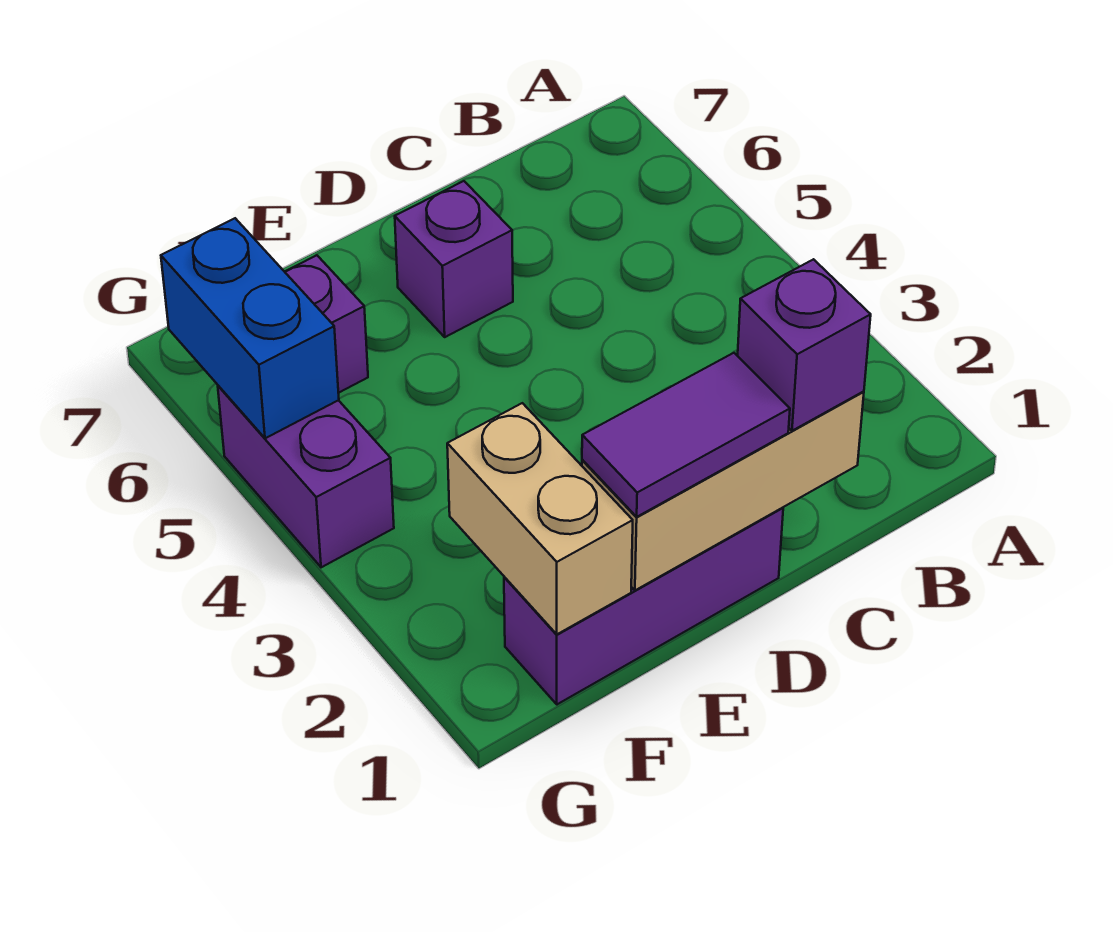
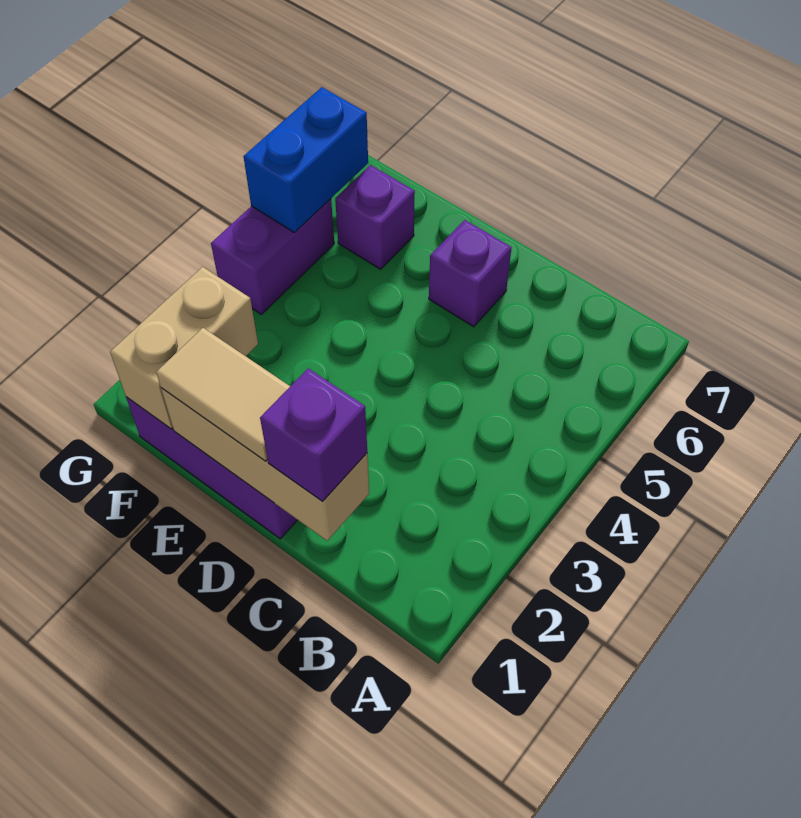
purple tile D1:E1 level 3 -> tan tile D1:E1 level 3

